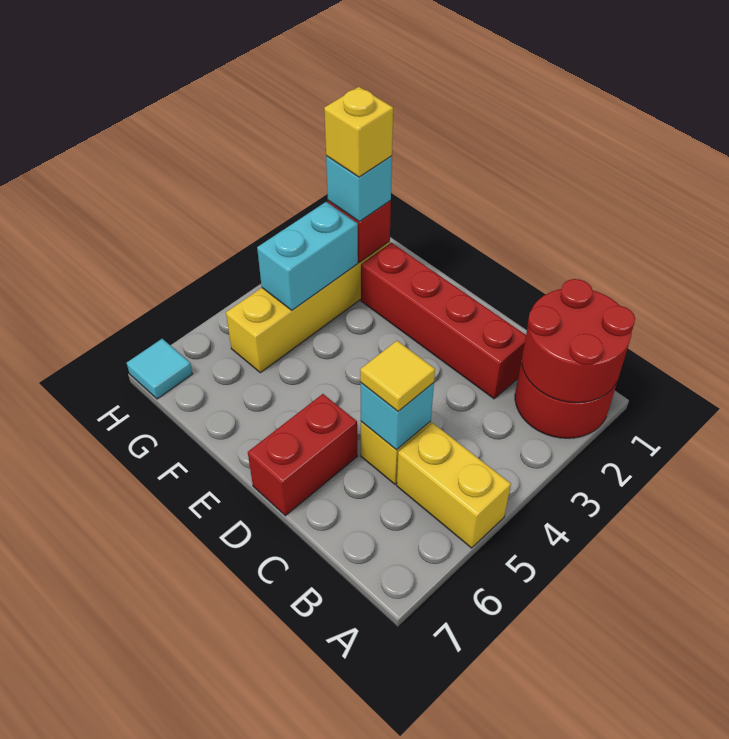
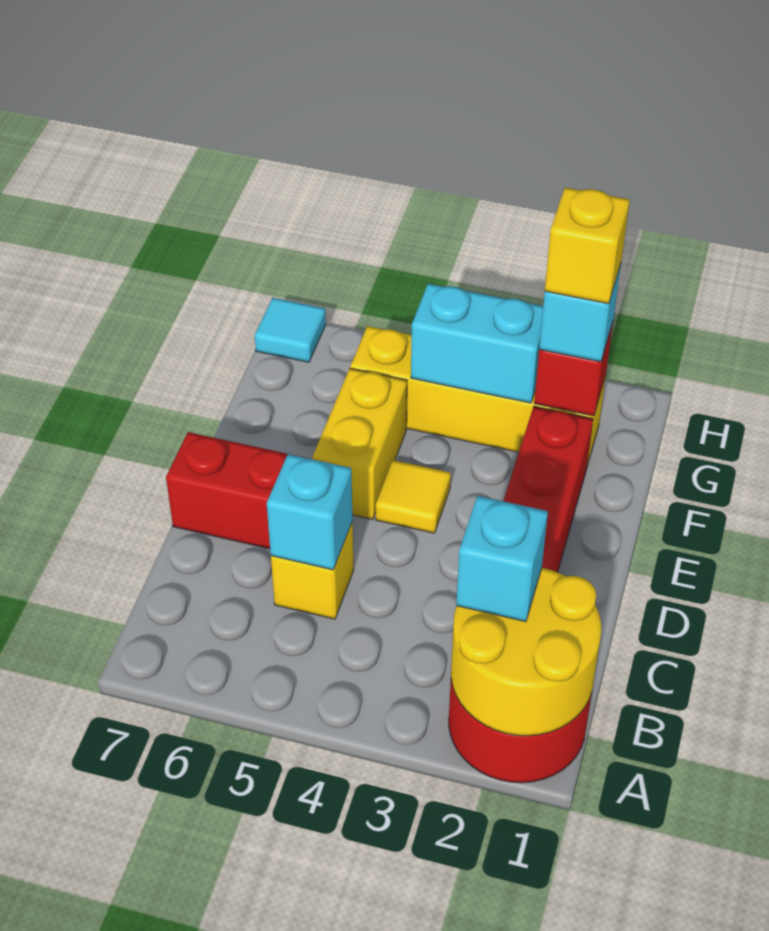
red round brick A1:B2 level 2 -> yellow round brick A1:B2 level 2
yellow brick A5:B5 level 1 -> yellow brick E5:F5 level 1
none -> cyan brick B2 level 3
yellow tile C5 level 3 -> yellow tile E4 level 1

